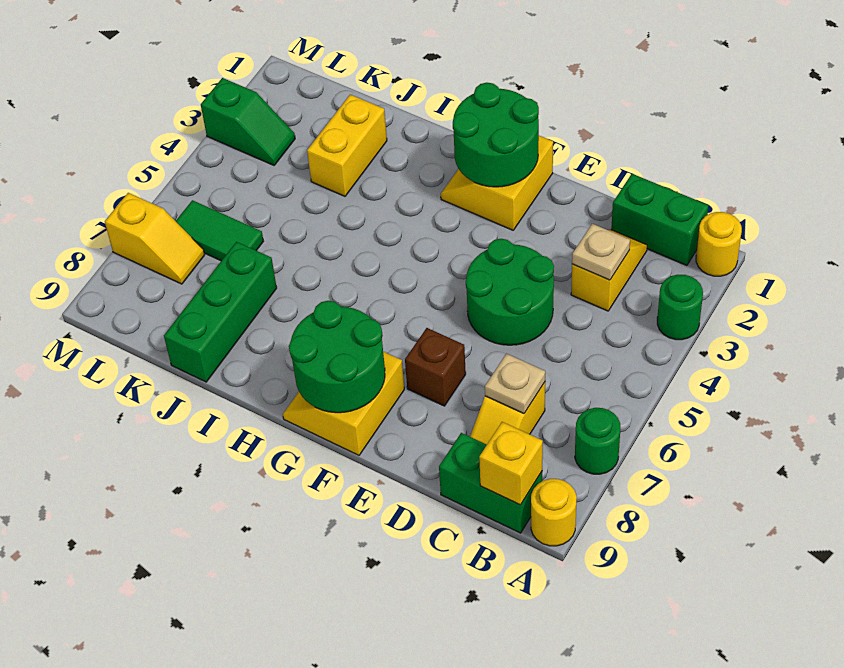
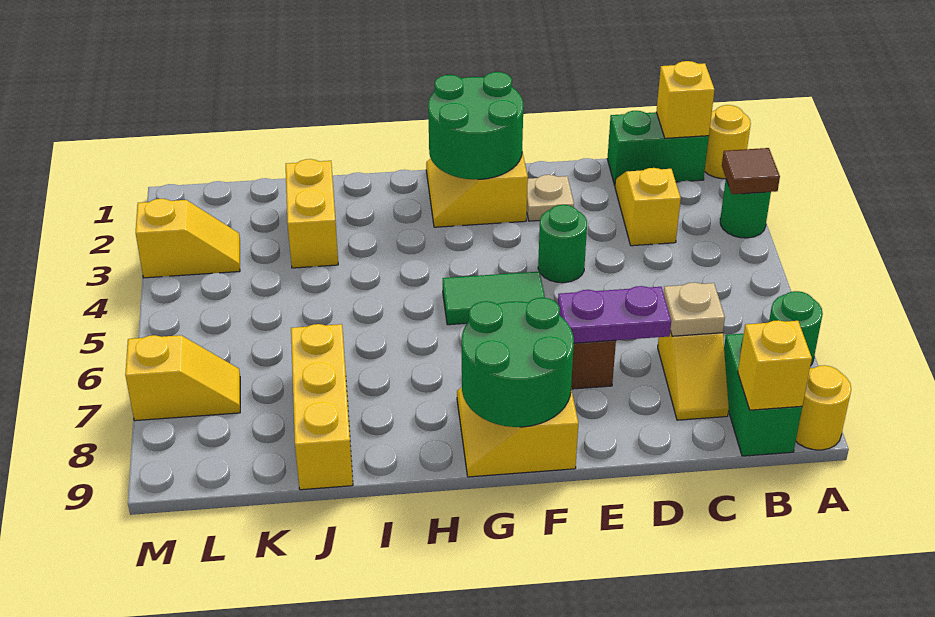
none -> brown tile A3 level 2
none -> yellow brick B1 level 2
green brick B9:C9 level 1 -> green brick B8:B9 level 1
tan plate C3 level 2 -> tan plate E2 level 1
green round brick D4:E5 level 1 -> green round brick E4 level 1
none -> purple plate D7:E7 level 2
green brick J7:J9 level 1 -> yellow brick J7:J9 level 1
green tile K6:L6 level 1 -> green tile F5:G5 level 1
green slope L3:M3 level 1 top M -> yellow slope L3:M3 level 1 top M

